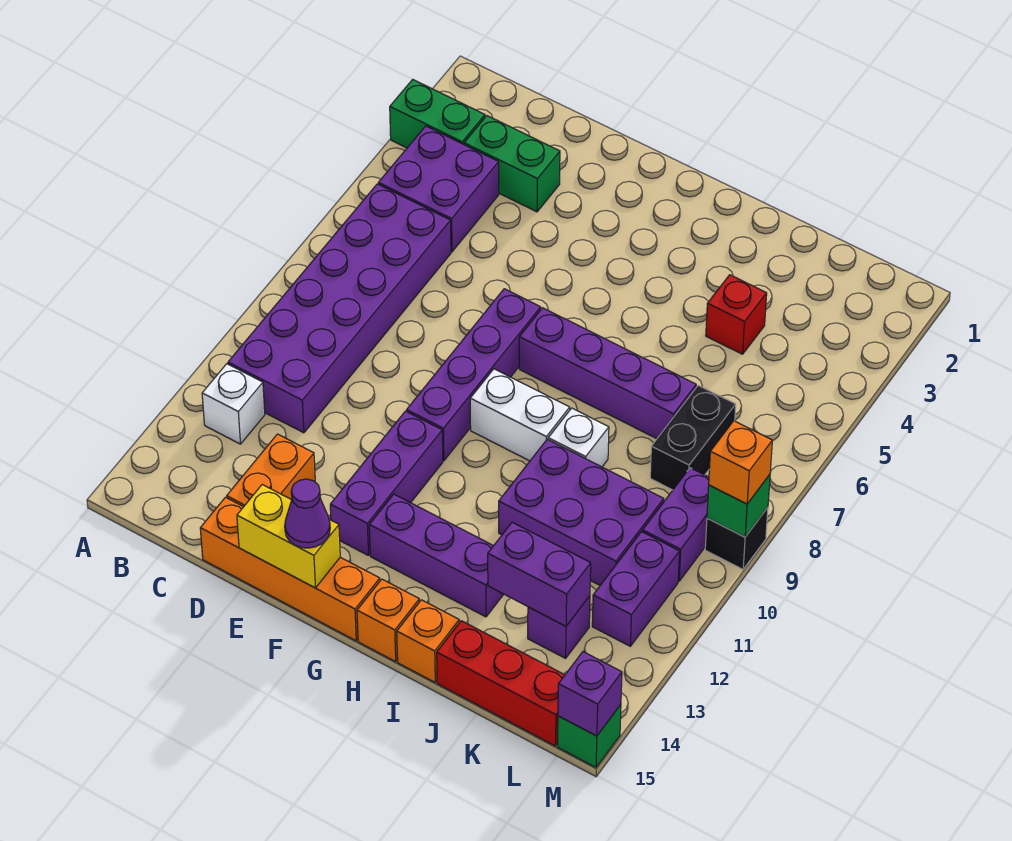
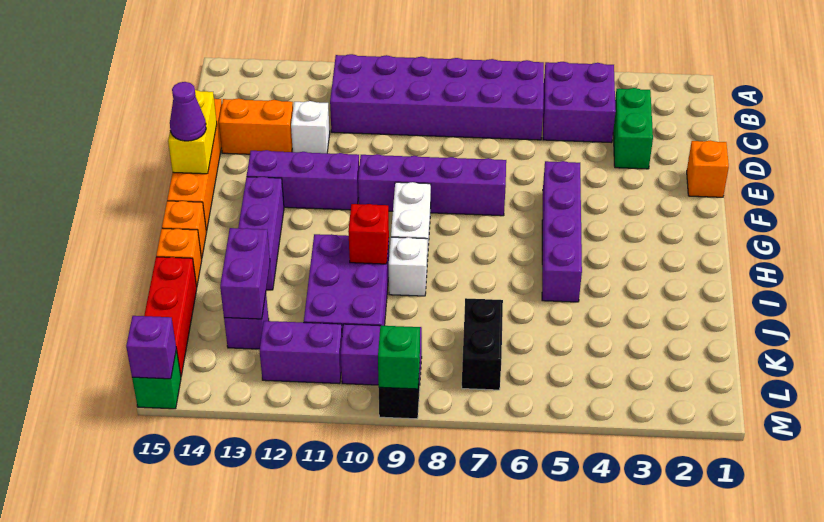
green brick A3:B3 level 1 -> none
white brick B12 level 1 -> white brick D12 level 1
purple brick G7:J7 level 1 -> purple brick F5:I5 level 1
red brick J4 level 1 -> red brick I10 level 2
black brick K7:K8 level 1 -> black brick K7:L7 level 1
orange brick M9 level 3 -> orange brick E1 level 1

